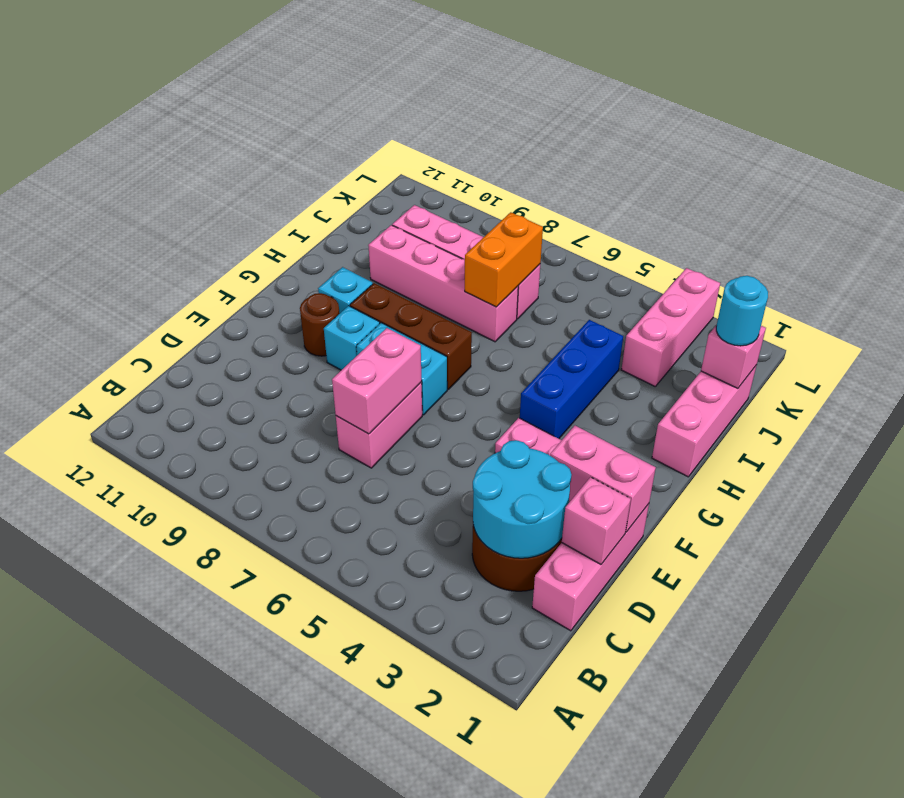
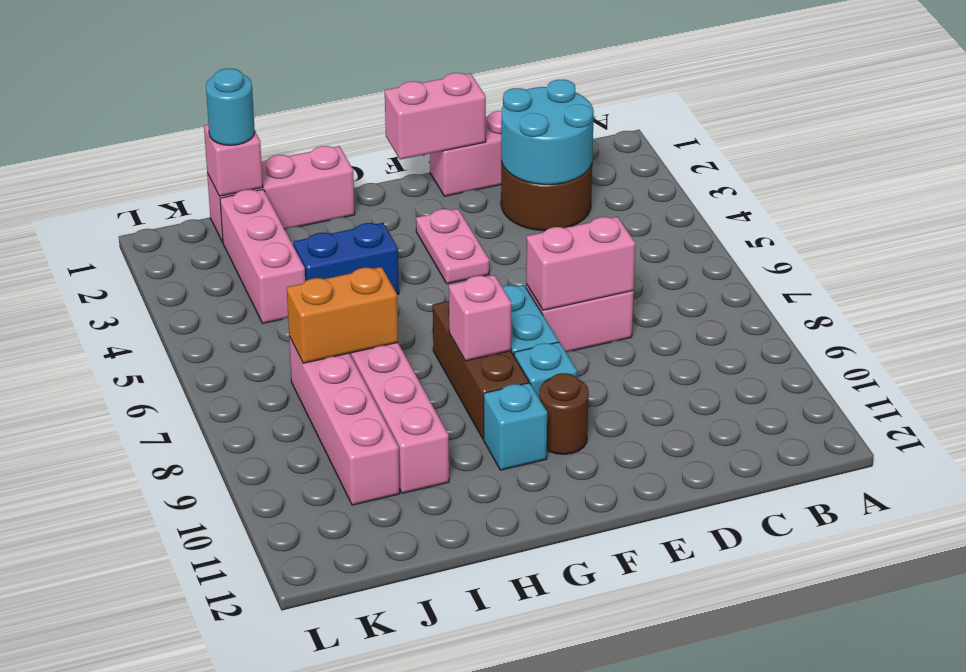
pink brick D1 level 2 -> pink brick G8 level 2
pink brick E1:E2 level 2 -> pink brick E1:F1 level 2
blue brick G4:I4 level 1 -> blue brick H4:I4 level 1
pink brick J3:L3 level 1 -> pink brick J2:J4 level 1

